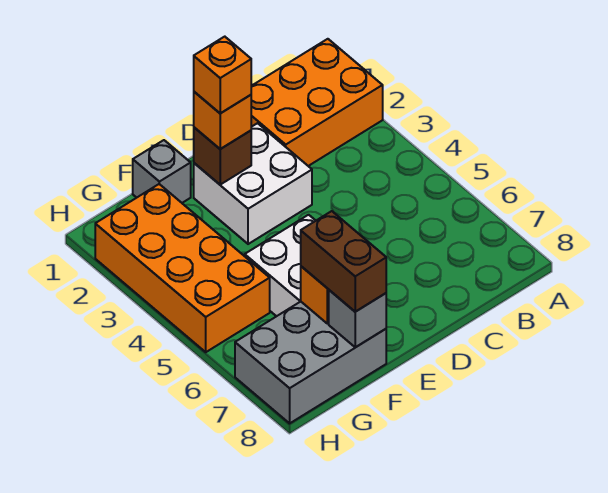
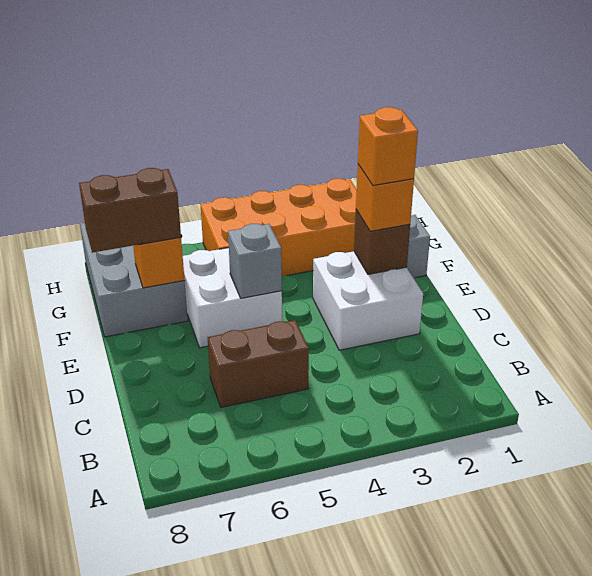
orange brick A1:C2 level 1 -> none
none -> brown brick C5:C6 level 1
grey brick F8 level 2 -> grey brick E5 level 2

